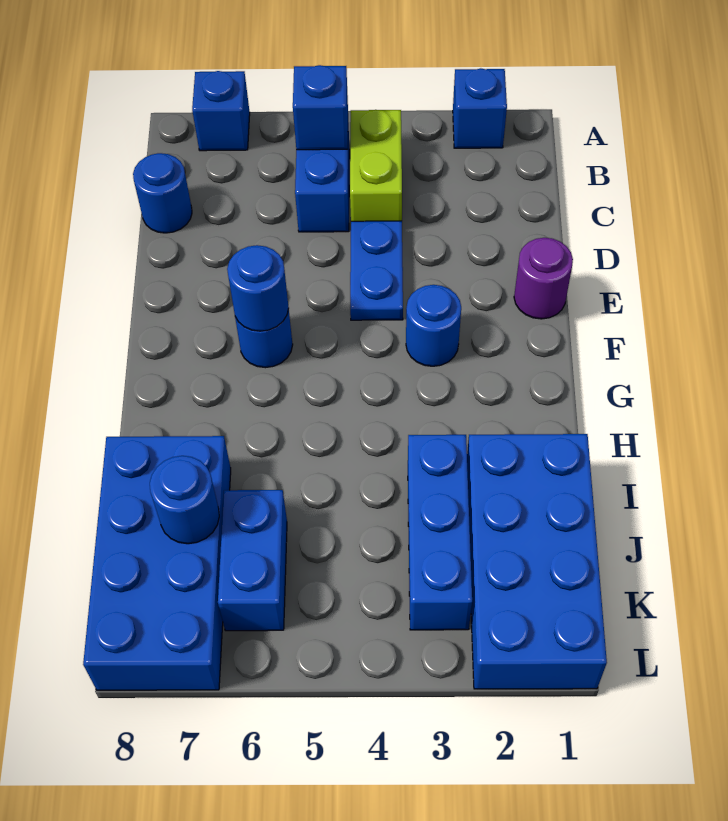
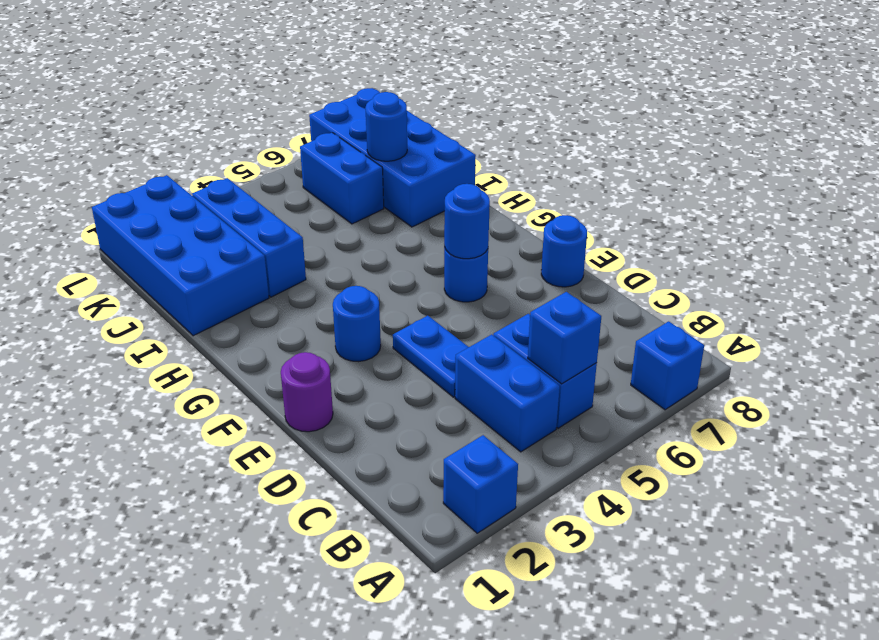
lime brick B4:C4 level 1 -> blue brick B4:C4 level 1
blue round brick C8 level 1 -> blue round brick E8 level 1

